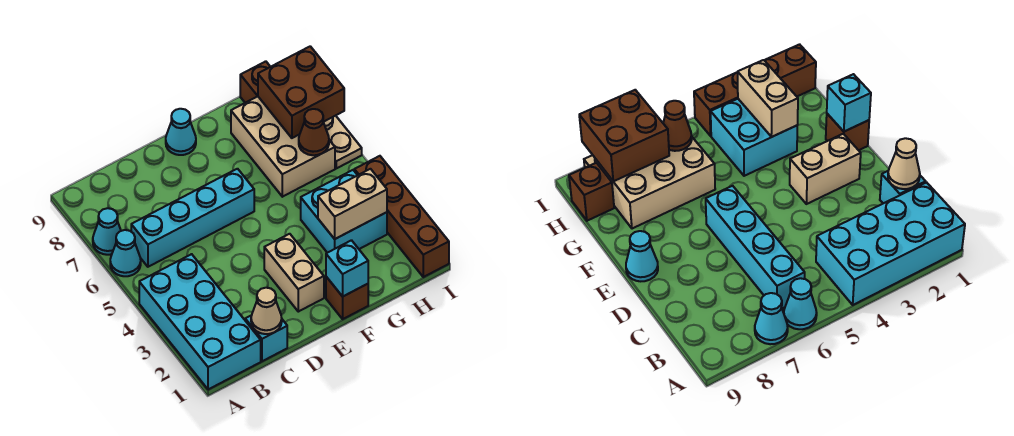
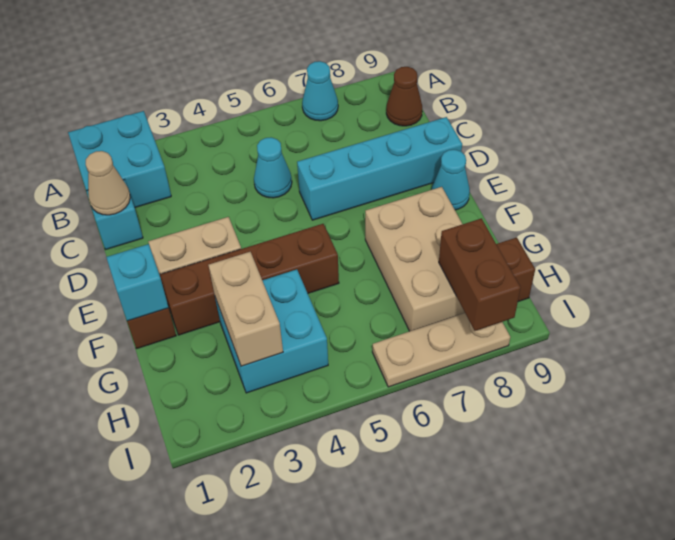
cyan brick A1:B4 level 1 -> cyan brick A1:B2 level 1
cyan cone A6 level 1 -> cyan cone C5 level 1
cyan brick B6:E6 level 1 -> cyan brick D6:D9 level 1
tan brick G6:H8 level 1 -> tan brick F7:H8 level 1
brown cone H6 level 2 -> brown cone B9 level 1
brown brick H7:I8 level 2 -> brown brick H8:I8 level 2
brown brick I1:I4 level 1 -> brown brick F2:F5 level 1

